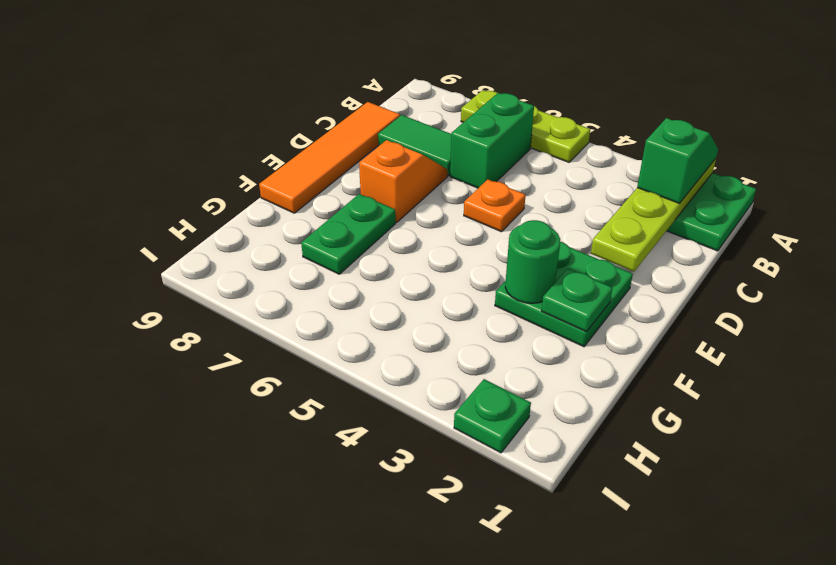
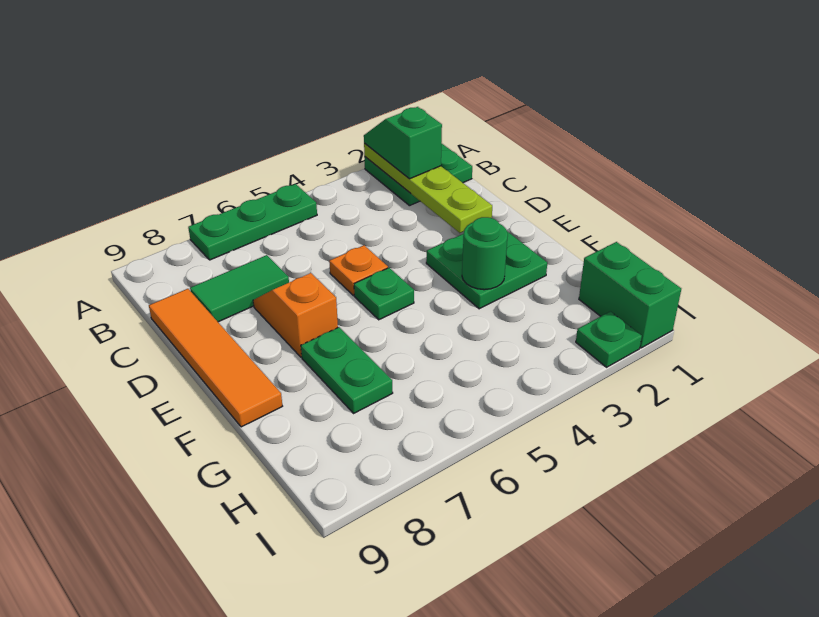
lime plate A5:A7 level 1 -> green plate A5:A7 level 1
green brick B6:C6 level 1 -> green brick H1:I1 level 1
green plate F2 level 2 -> green plate E5 level 1

